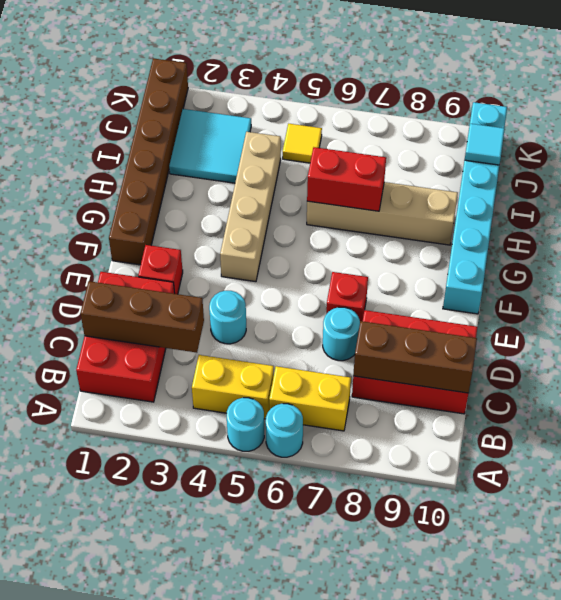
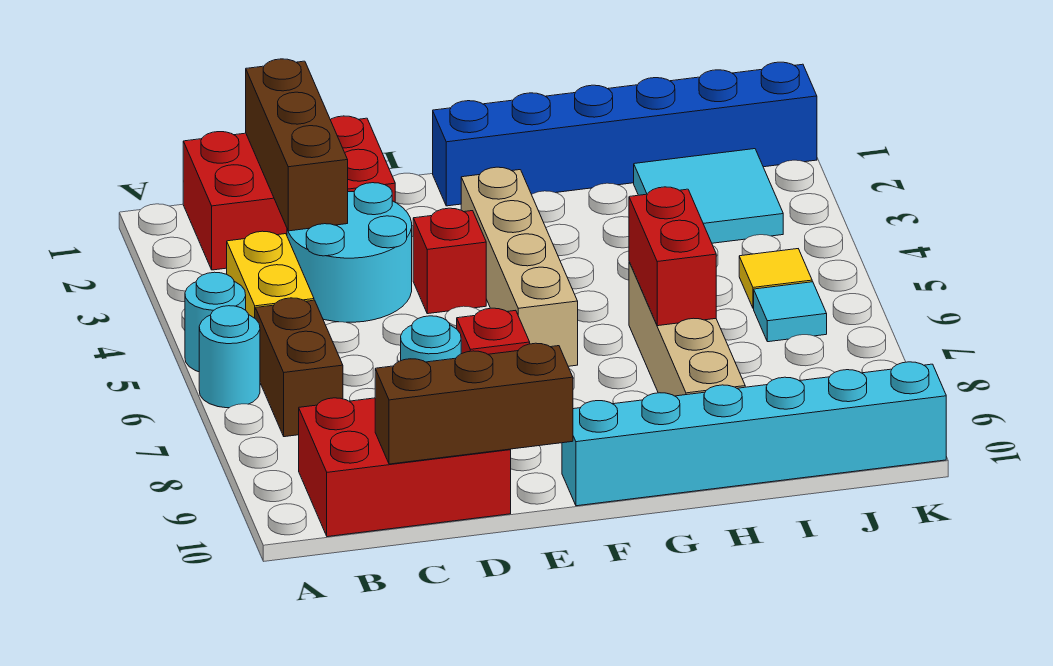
yellow brick B6:B7 level 1 -> brown brick B6:B7 level 1
red brick C8:D10 level 1 -> red brick B9:D10 level 1
brown brick C8:C10 level 2 -> brown brick C10:E10 level 2
cyan round brick D4 level 1 -> cyan round brick C3:D4 level 1
red brick E2 level 1 -> red brick E4 level 1
brown brick F1:K1 level 1 -> blue brick F1:K1 level 1
tan brick F4:I4 level 1 -> tan brick F3:F6 level 1
cyan tile J10 level 2 -> cyan tile J6 level 1

